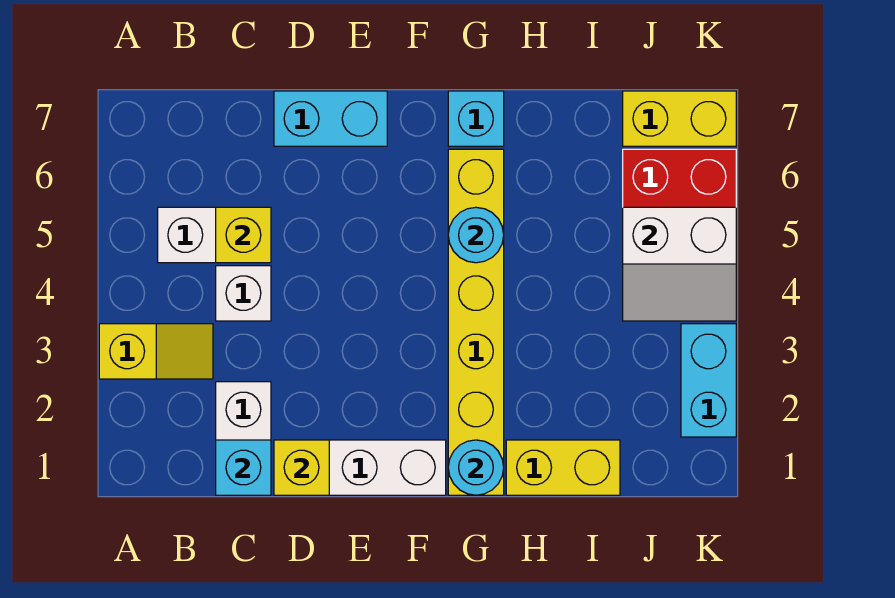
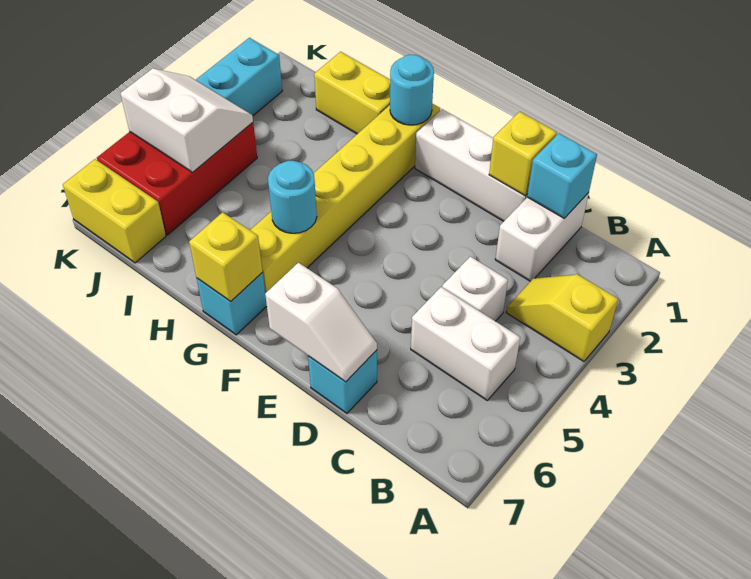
yellow brick C5 level 2 -> yellow brick G7 level 2
cyan brick D7:E7 level 1 -> cyan brick D7 level 1
none -> white slope D7:E7 level 2 top E

